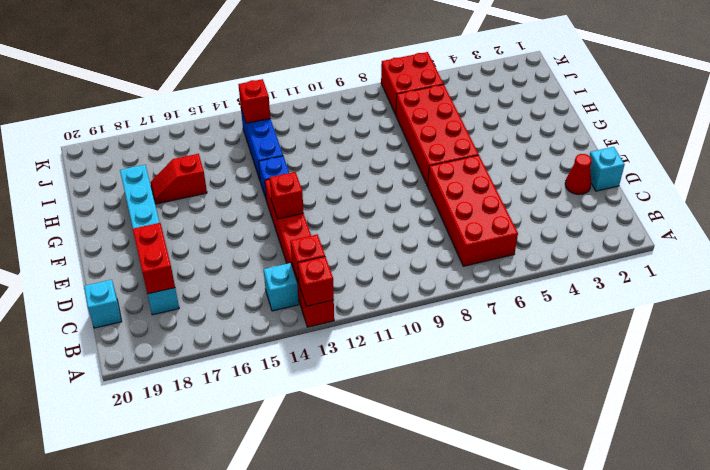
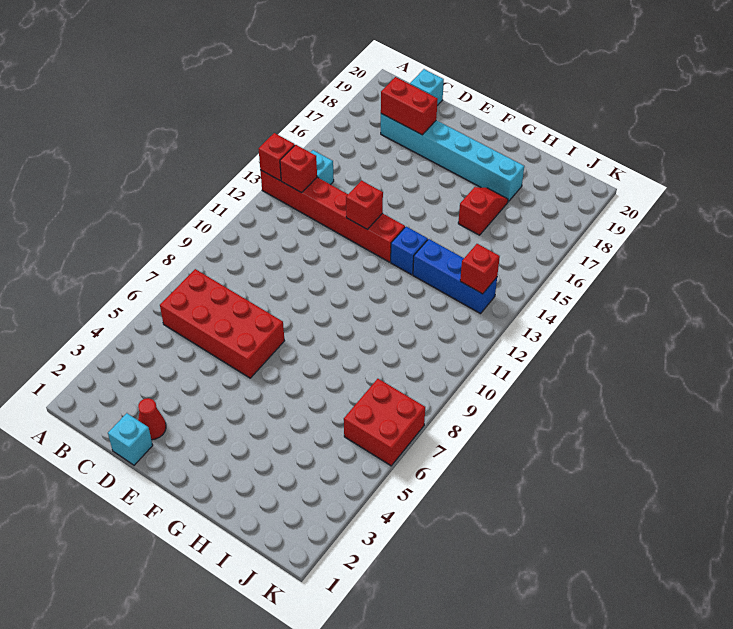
red brick F6:I7 level 1 -> none

